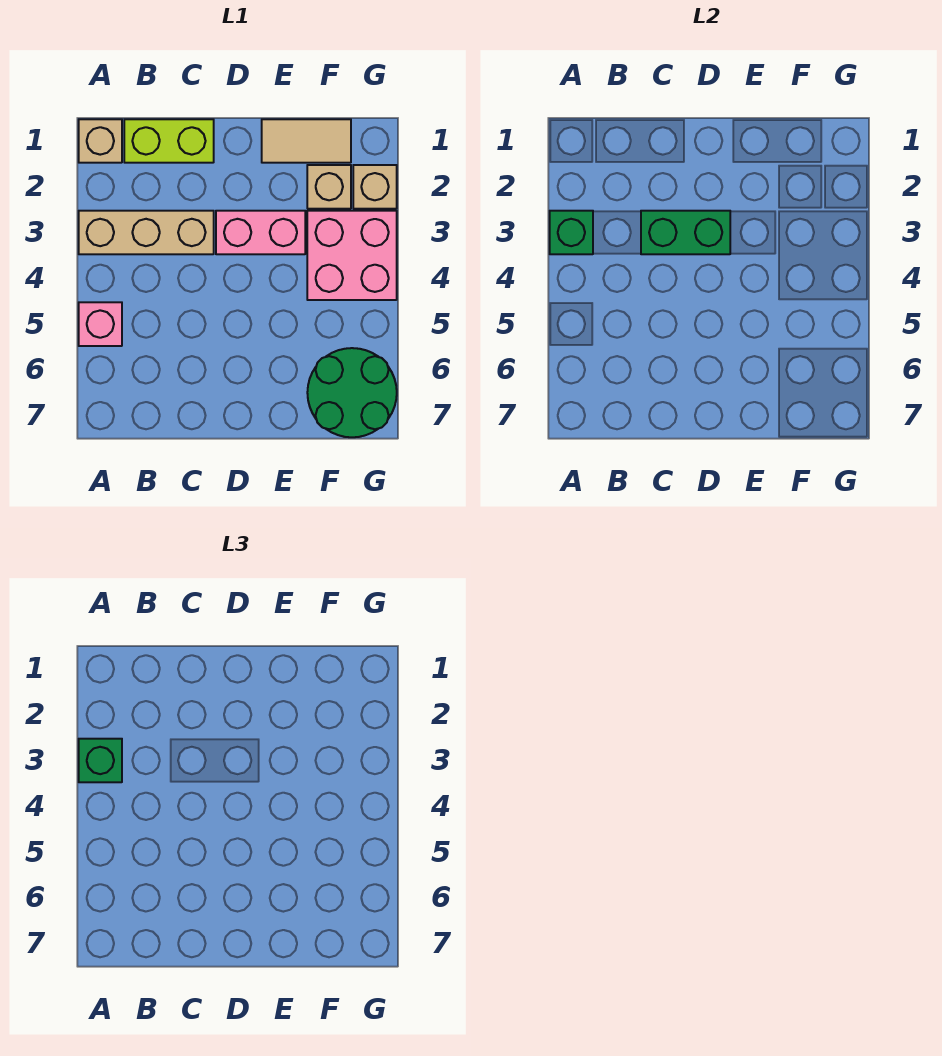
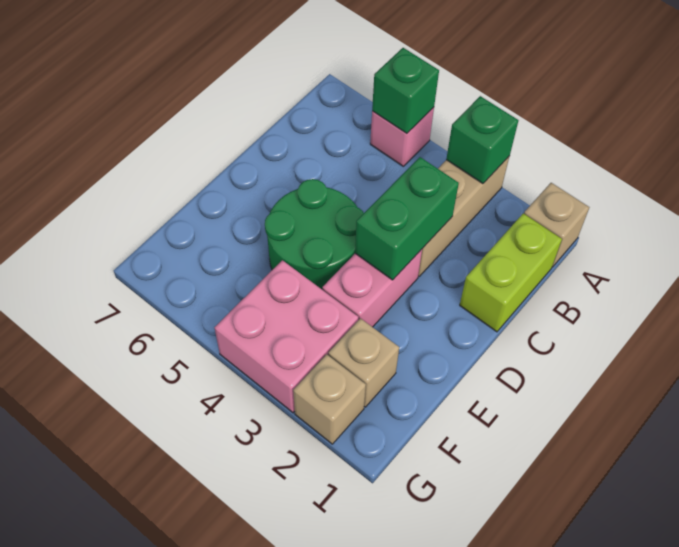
green brick A3 level 3 -> green brick A5 level 2
tan tile E1:F1 level 1 -> none
green round brick F6:G7 level 1 -> green round brick D4:E5 level 1

